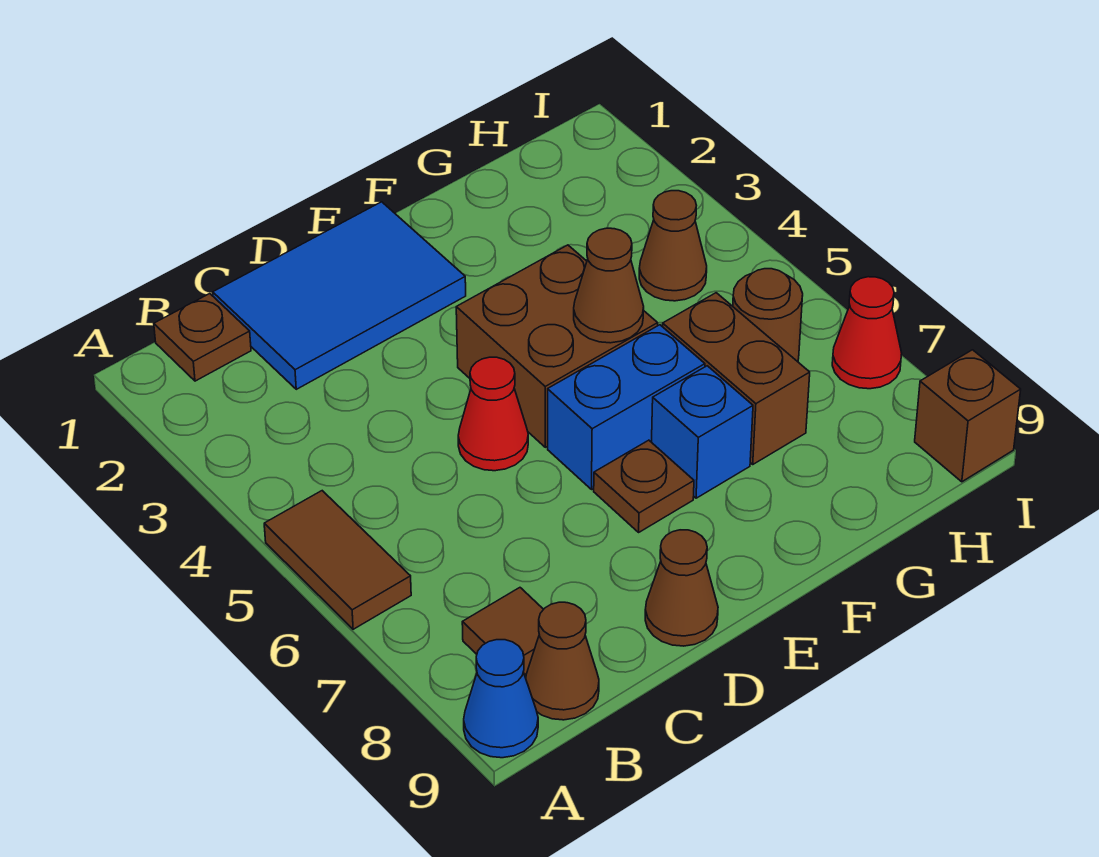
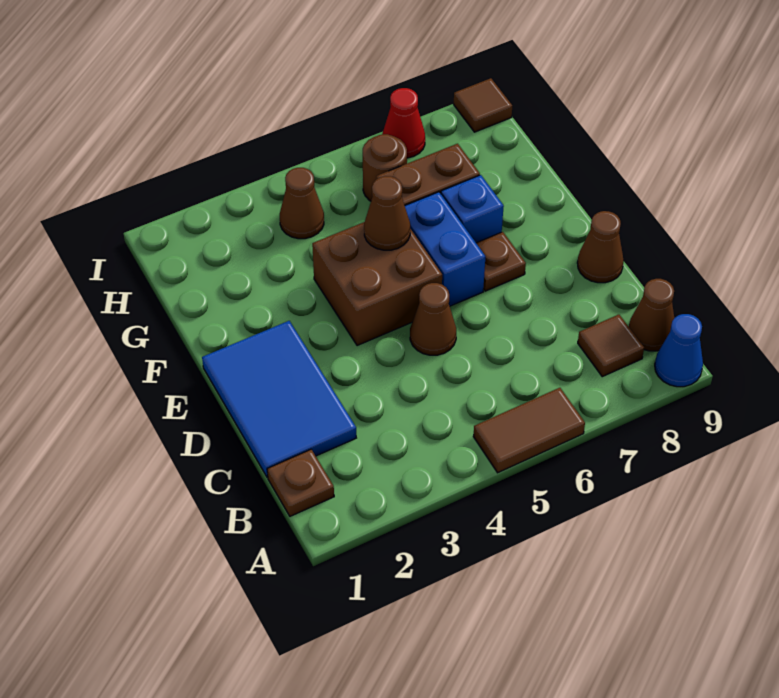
red cone D5 level 1 -> brown cone D5 level 1
brown brick I9 level 1 -> brown tile I9 level 1

